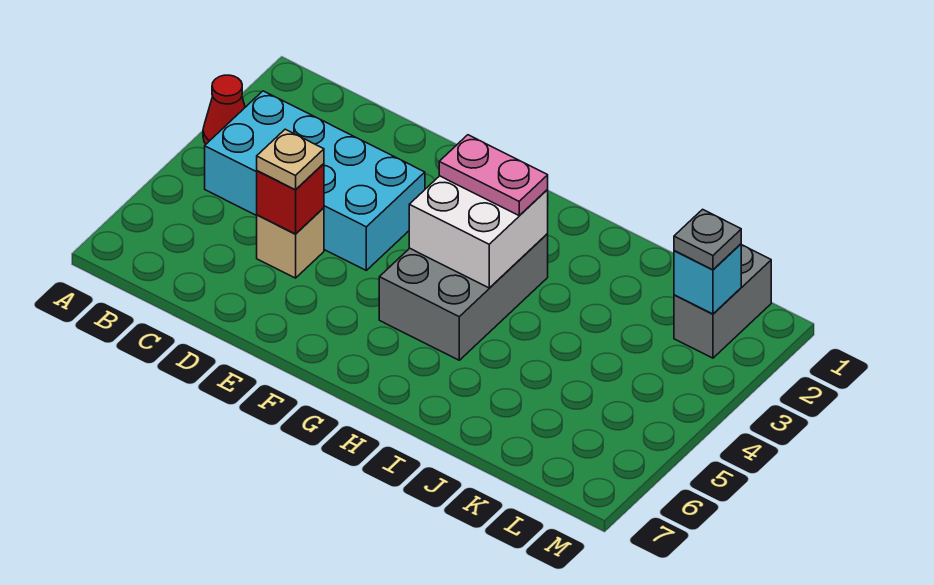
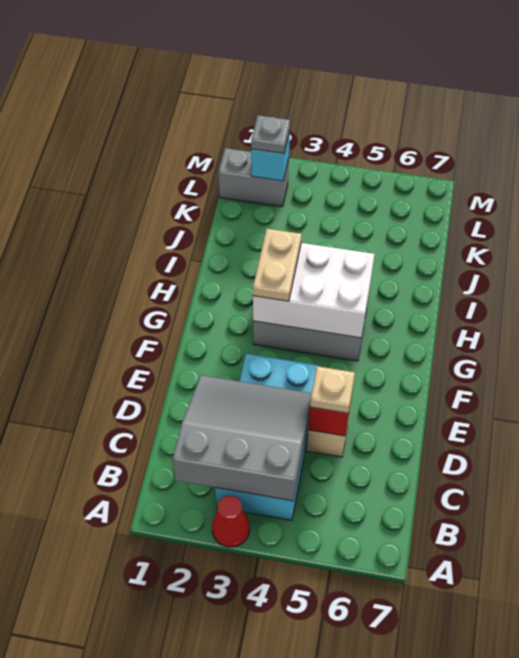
none -> grey slope B2:D4 level 2 top B
white brick G3:H4 level 2 -> white brick G3:H5 level 2
pink plate G3:H3 level 3 -> tan plate G3:H3 level 3

